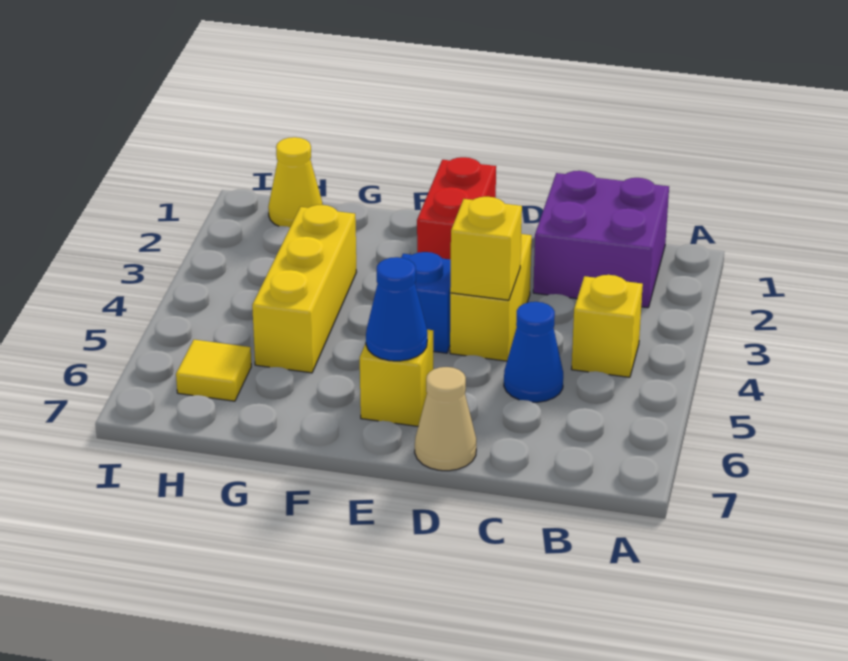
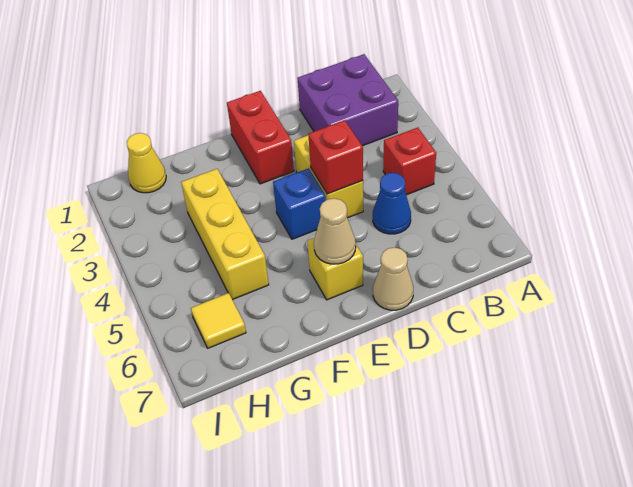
yellow brick B4 level 1 -> red brick B4 level 1
yellow brick D4 level 2 -> red brick D4 level 2
blue cone E6 level 2 -> tan cone E6 level 2

